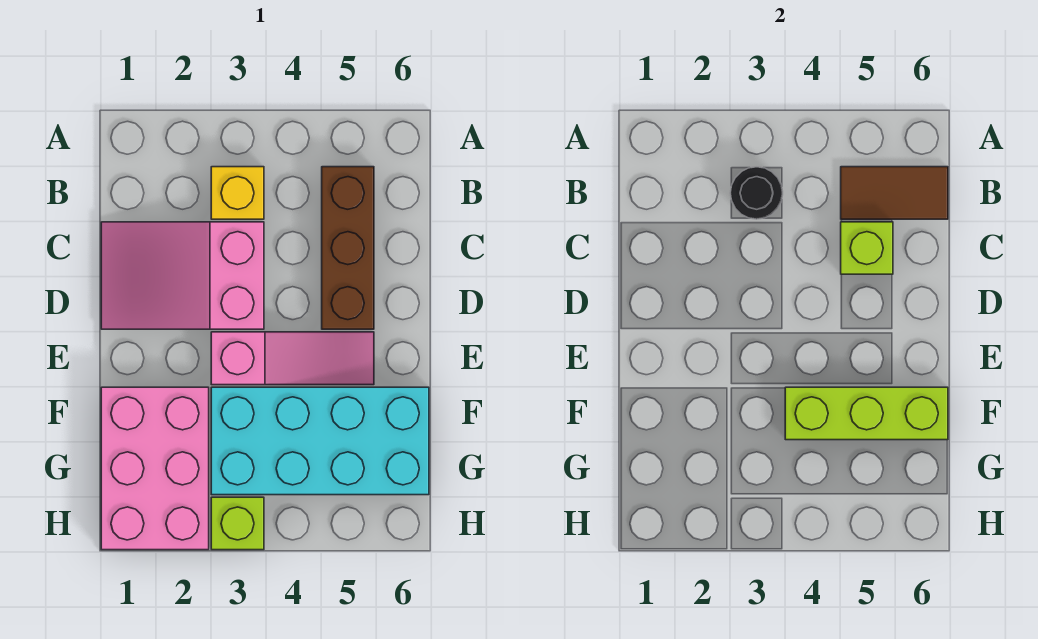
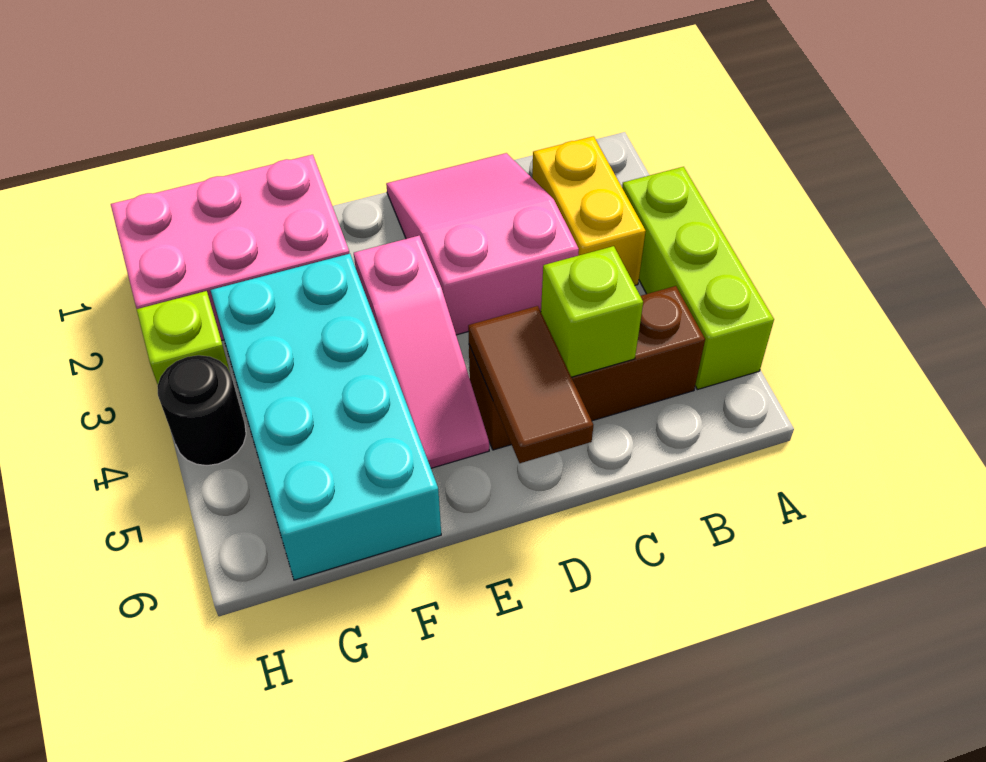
yellow brick B3 level 1 -> yellow brick B2:B3 level 1
black round brick B3 level 2 -> black round brick H4 level 1
brown tile B5:B6 level 2 -> brown tile D5:D6 level 2
lime brick F4:F6 level 2 -> lime brick A3:A5 level 1

